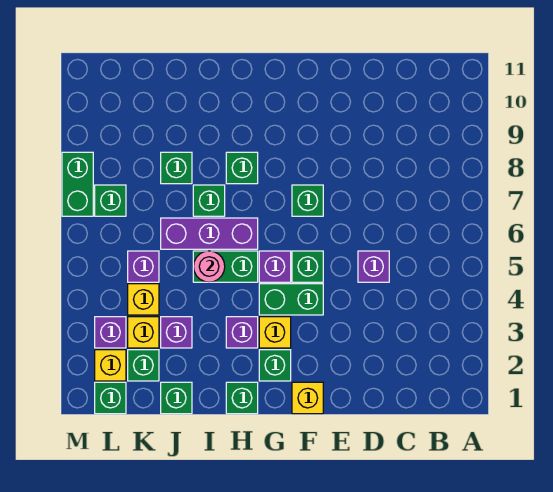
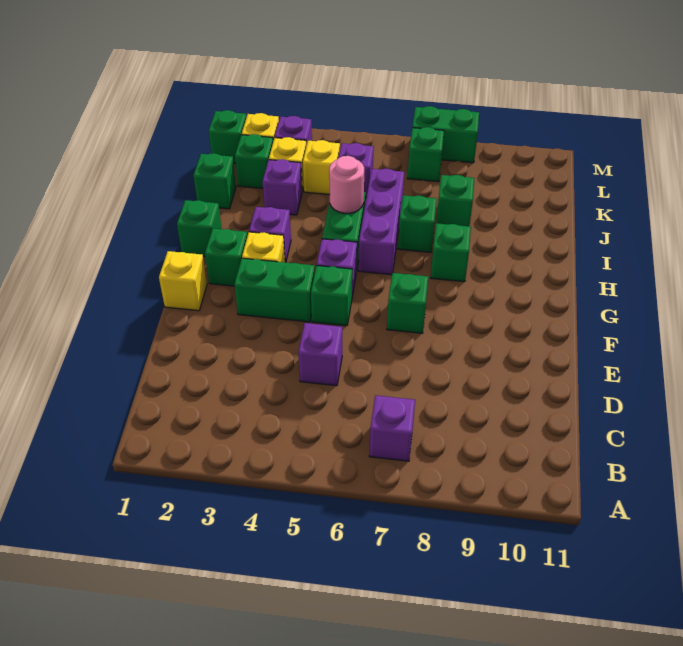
none -> purple brick B7 level 1
green brick F4:G4 level 1 -> green brick F3:F4 level 1

